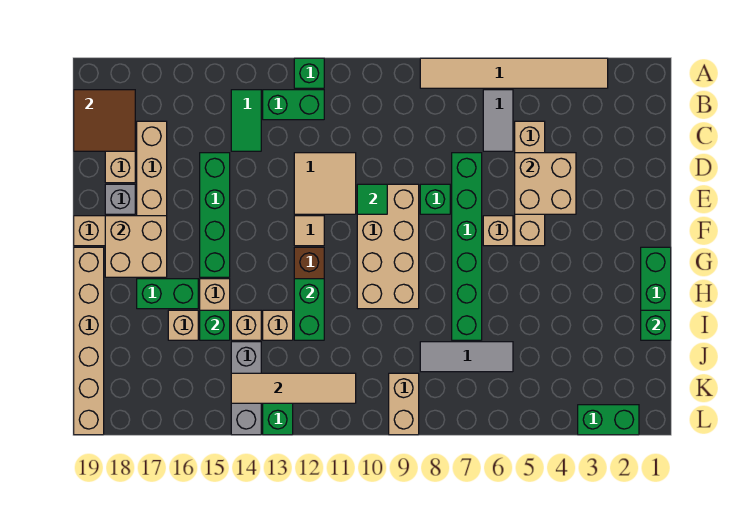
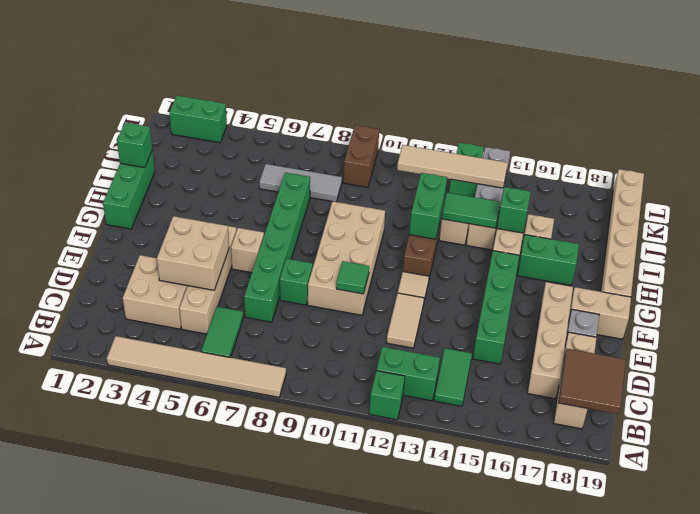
grey tile B6:C6 level 1 -> green tile B6:C6 level 1
tan tile D11:E12 level 1 -> tan tile D12:E12 level 1
tan brick F17:G18 level 2 -> tan brick C3:D4 level 1
none -> green tile I13:I14 level 2
tan brick K9:L9 level 1 -> brown brick K9:L9 level 1

